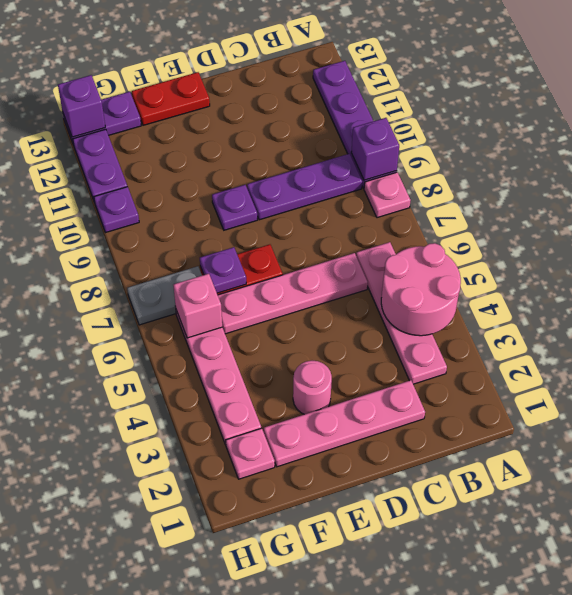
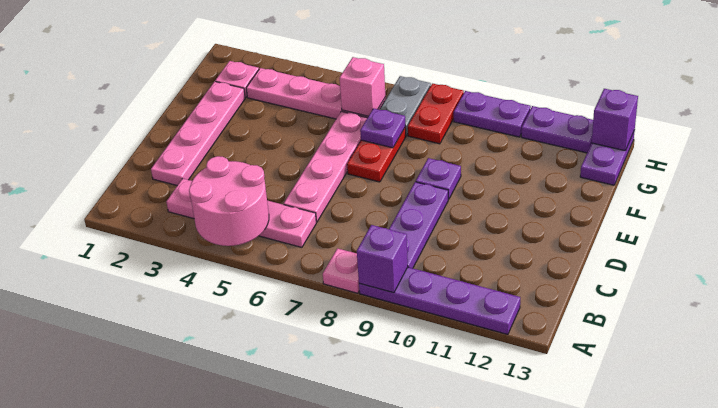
pink round brick E3 level 1 -> none
red plate E13:F13 level 1 -> red plate G8:H8 level 1
purple plate H10 level 1 -> purple plate H9:H10 level 1

